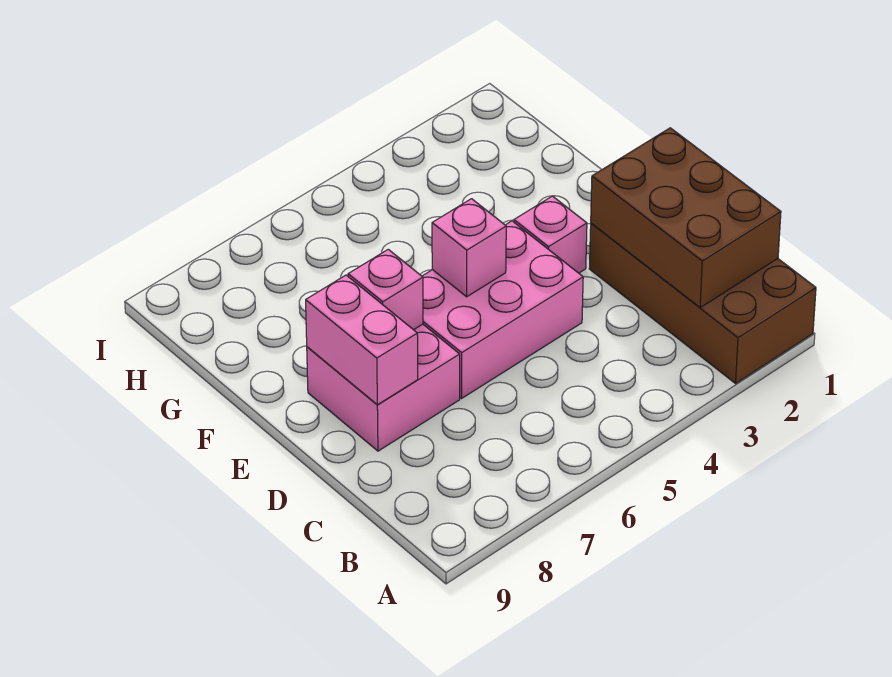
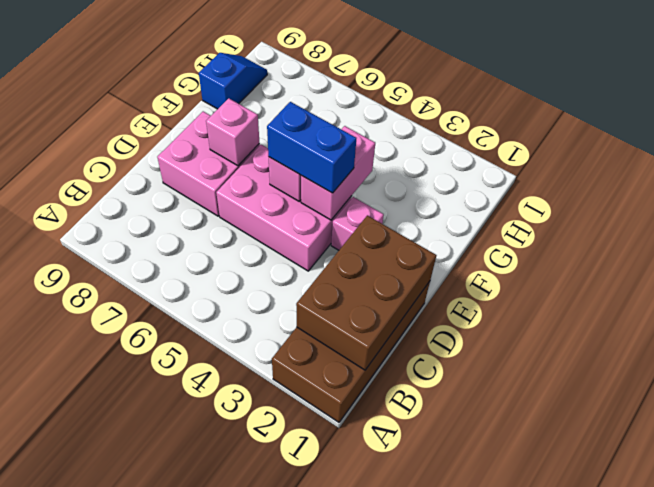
pink brick D8:E8 level 2 -> pink brick E4:F4 level 2
none -> blue brick E4:E5 level 3
none -> blue slope G9:H9 level 1 top G

